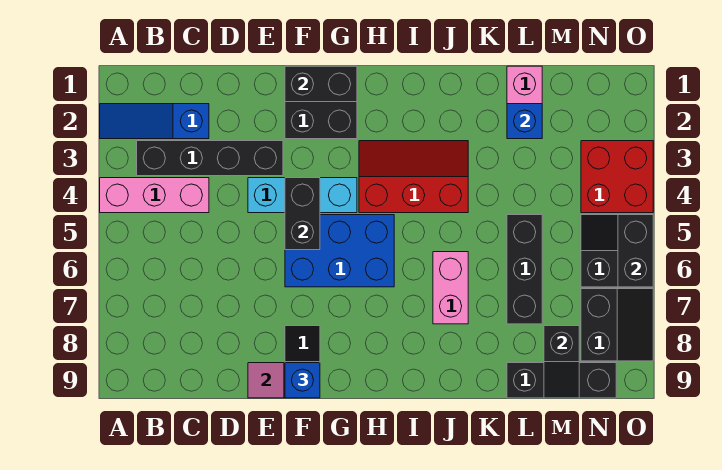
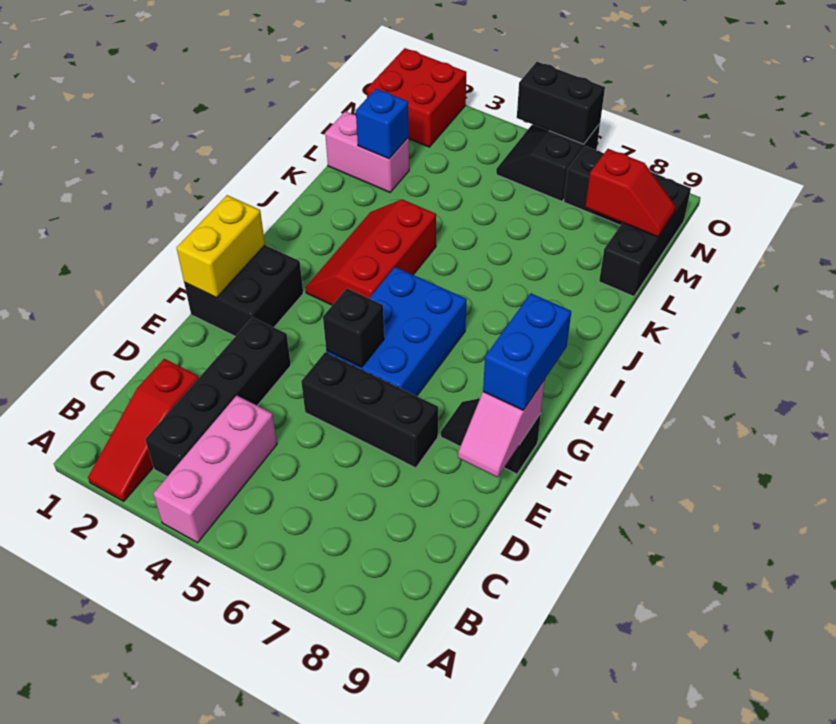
blue slope A2:C2 level 1 top C -> red slope A2:C2 level 1 top C
cyan brick E4:G4 level 1 -> none
black brick F1:G1 level 2 -> yellow brick F1:G1 level 2
black brick F4:F5 level 2 -> black brick F5 level 2
blue brick F9 level 3 -> blue brick F9:G9 level 3
pink brick J6:J7 level 1 -> none
black brick L5:L7 level 1 -> black brick E5:E7 level 1
black slope M8:M9 level 2 top 8 -> red slope M8:M9 level 2 top 8
red brick N3:O4 level 1 -> red brick N1:O2 level 1

